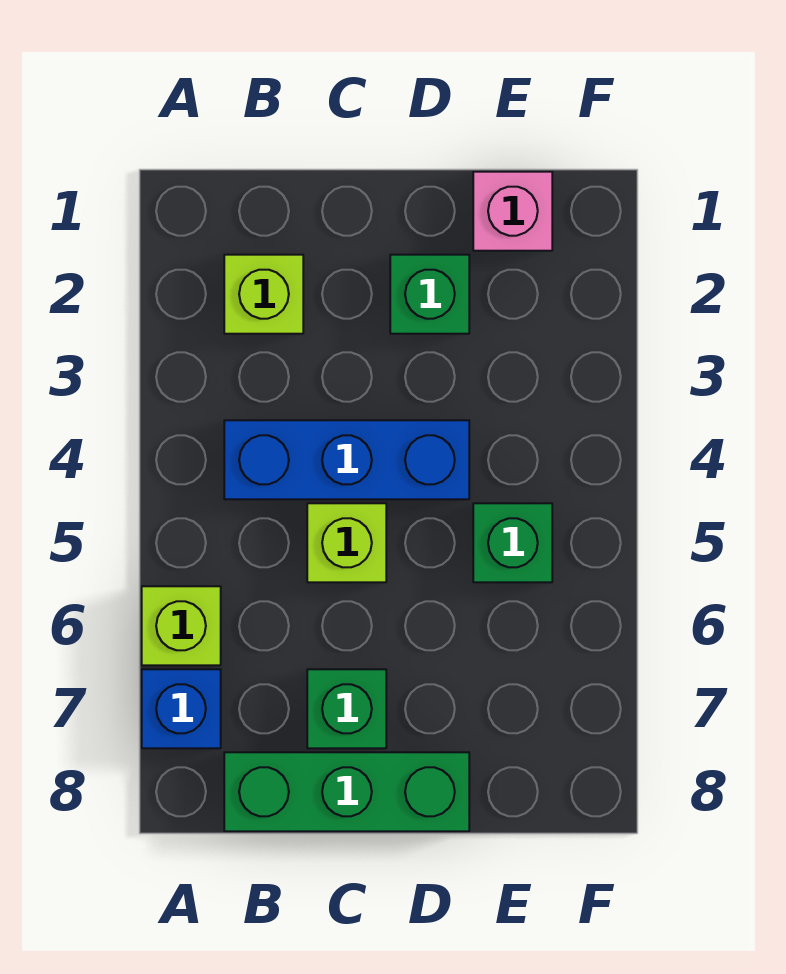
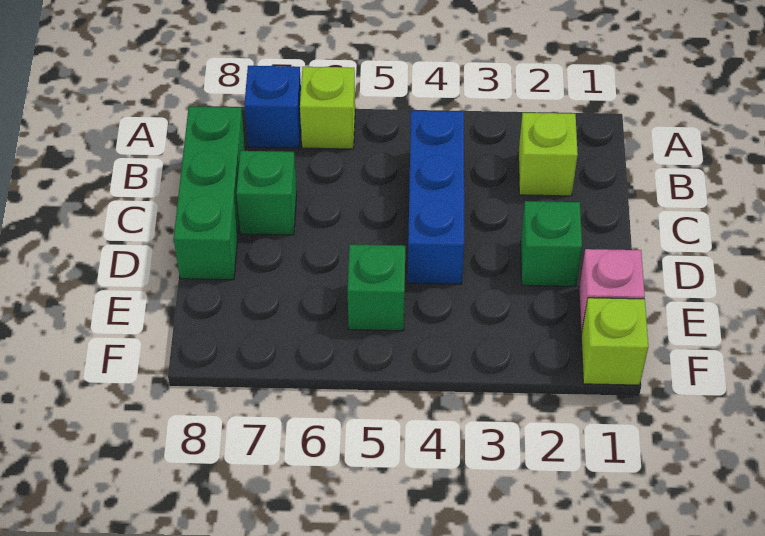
lime brick C5 level 1 -> lime brick F1 level 1

